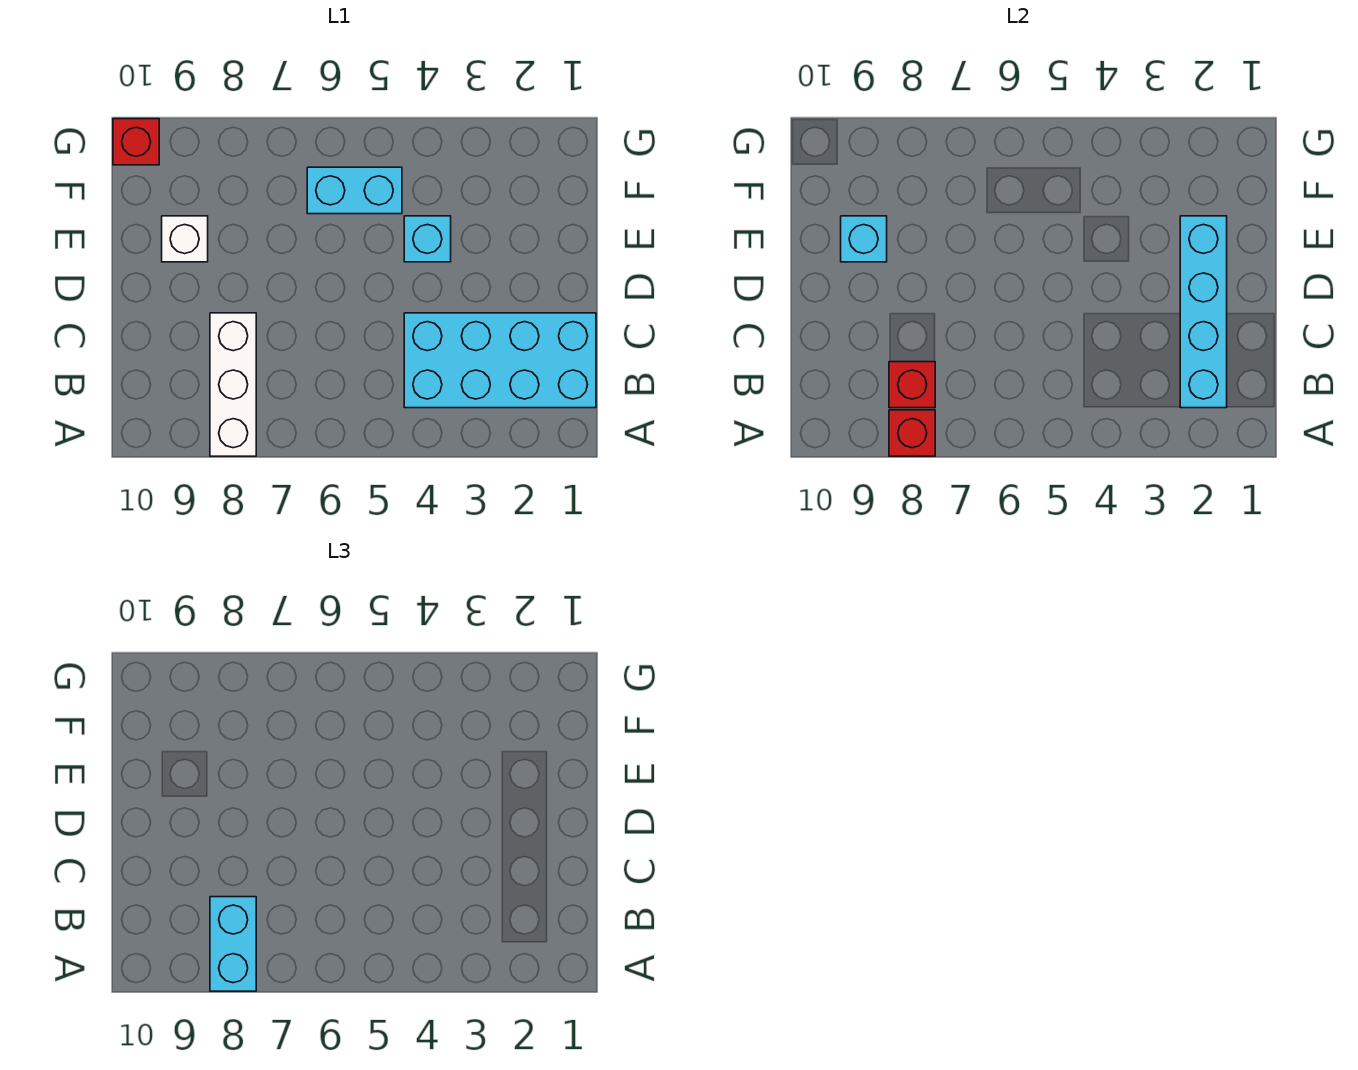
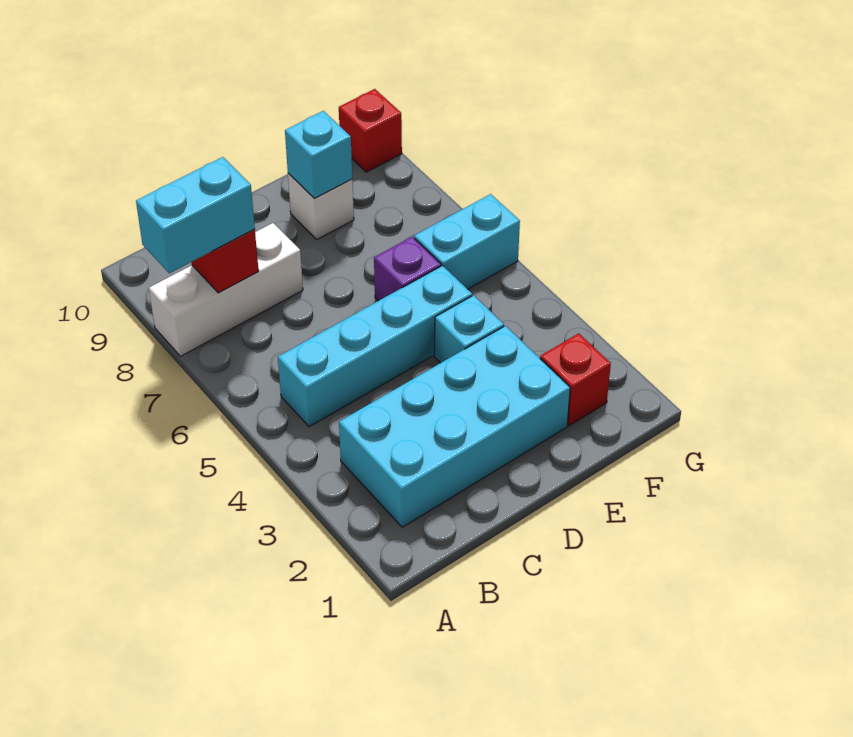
red brick A8 level 2 -> red brick F2 level 1
cyan brick B1:C4 level 1 -> cyan brick B2:E3 level 1
cyan brick B2:E2 level 2 -> cyan brick B5:E5 level 1
none -> purple brick E6 level 1
cyan brick F5:F6 level 1 -> cyan brick F6:G6 level 1

